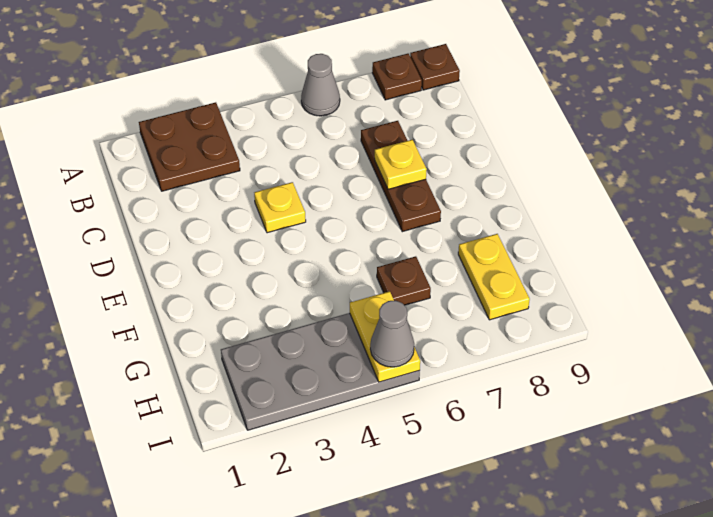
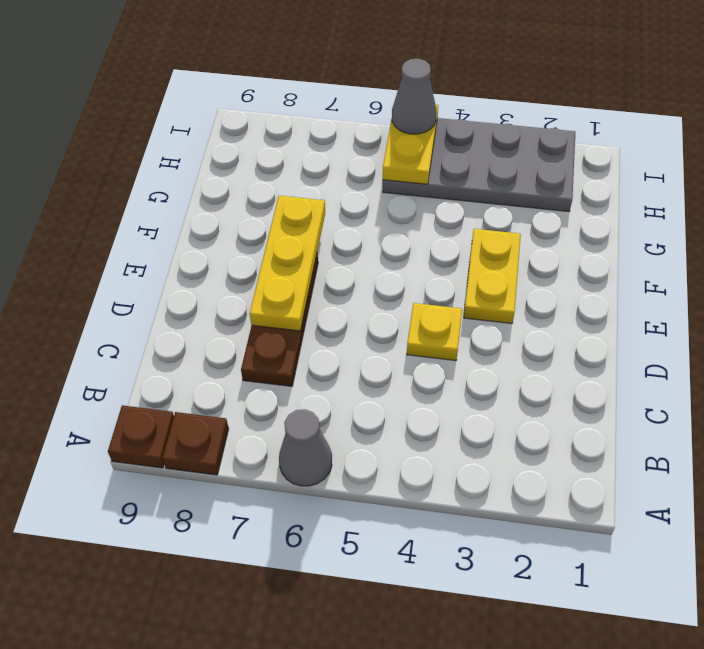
brown plate A2:B3 level 1 -> none
yellow plate D7 level 2 -> yellow plate D7:F7 level 2
brown plate G6 level 1 -> none
yellow plate G8:H8 level 1 -> yellow plate E3:F3 level 1

